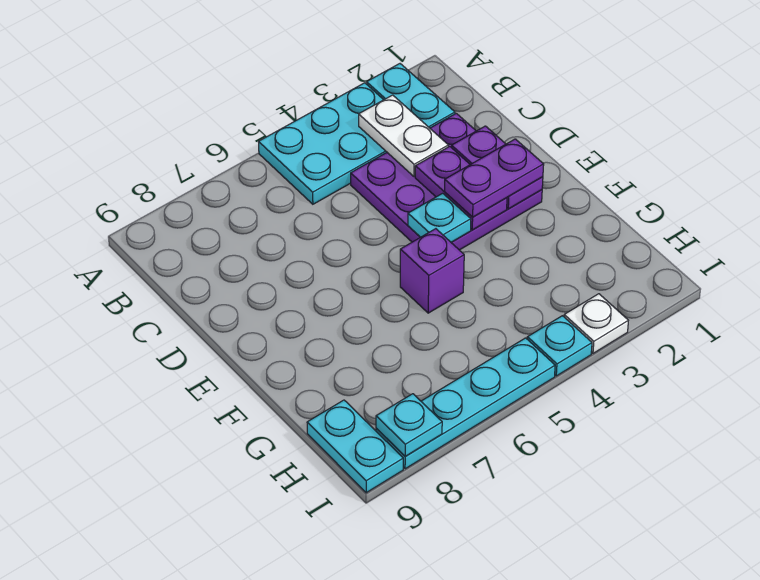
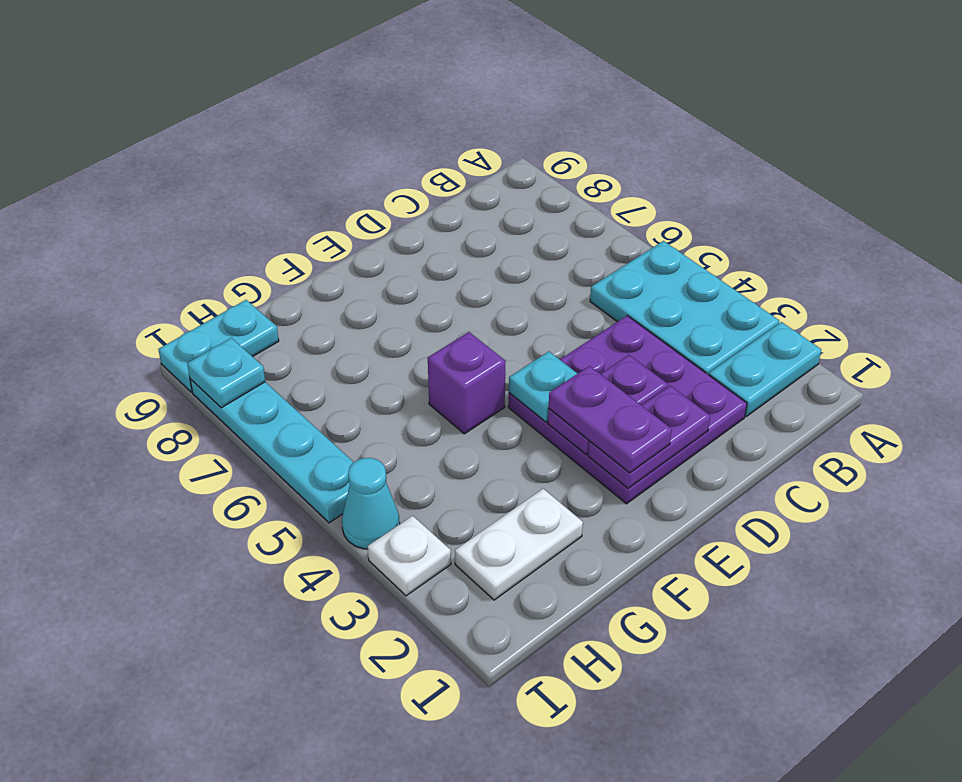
white plate B3:C3 level 2 -> white plate G2:H2 level 1
cyan plate I4 level 1 -> cyan cone I4 level 1

